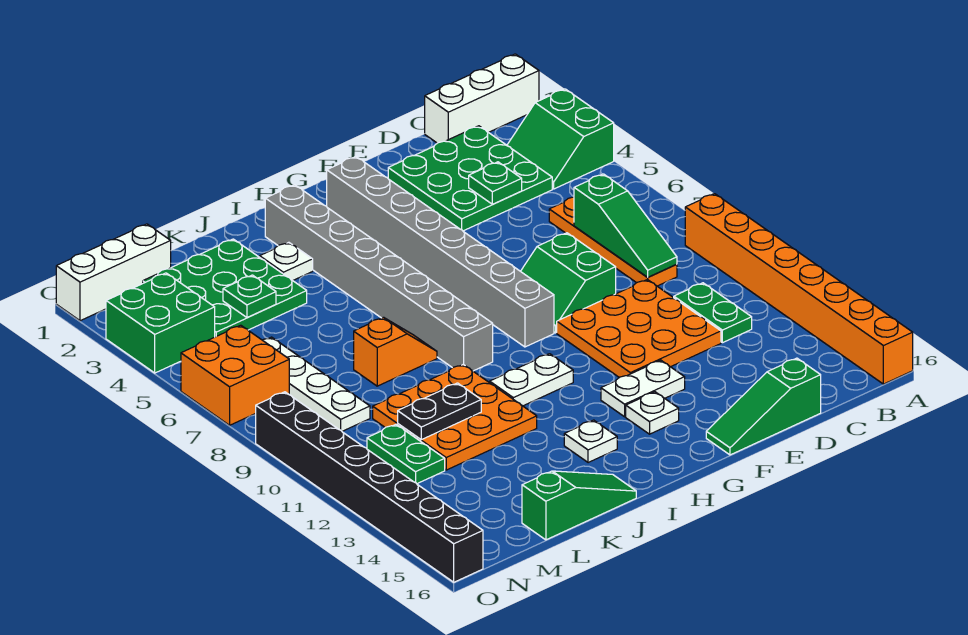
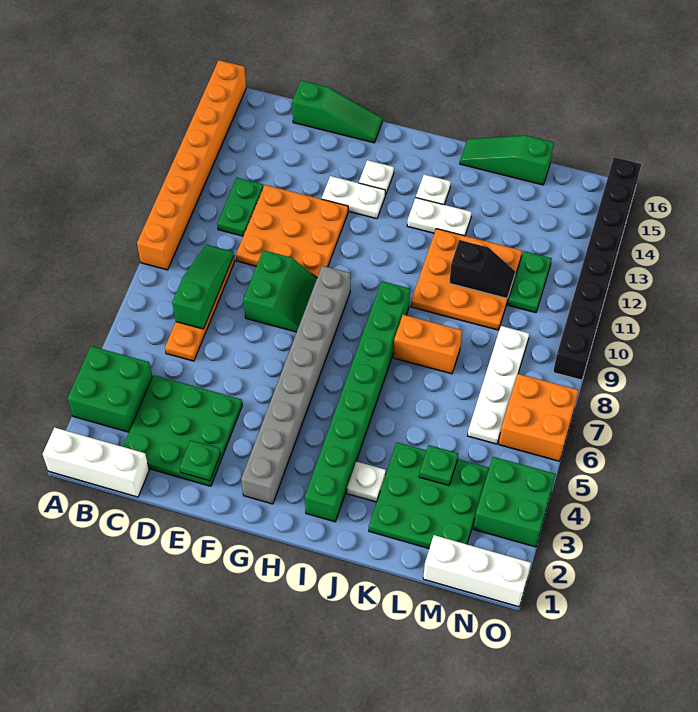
green slope A3:B4 level 1 top A -> green brick A3:B4 level 1
green plate D4 level 2 -> green plate E2 level 2
white plate H11:I11 level 1 -> white plate I13:J13 level 1
grey brick I2:I9 level 1 -> green brick I2:I9 level 1
orange slope J8:K8 level 1 top K -> orange brick J8:K8 level 1
black plate K11:L11 level 2 -> black slope K11:L11 level 2 top K

